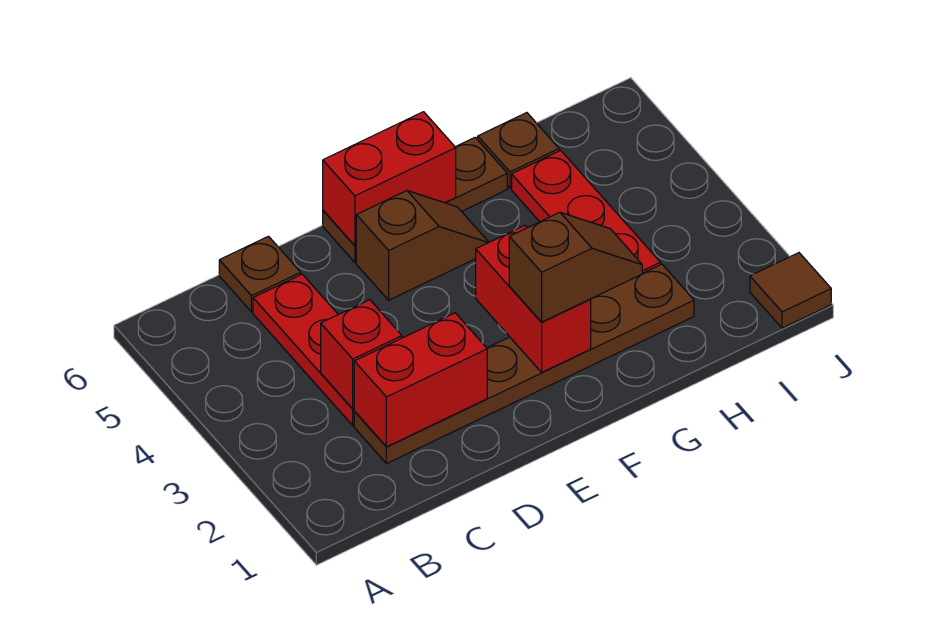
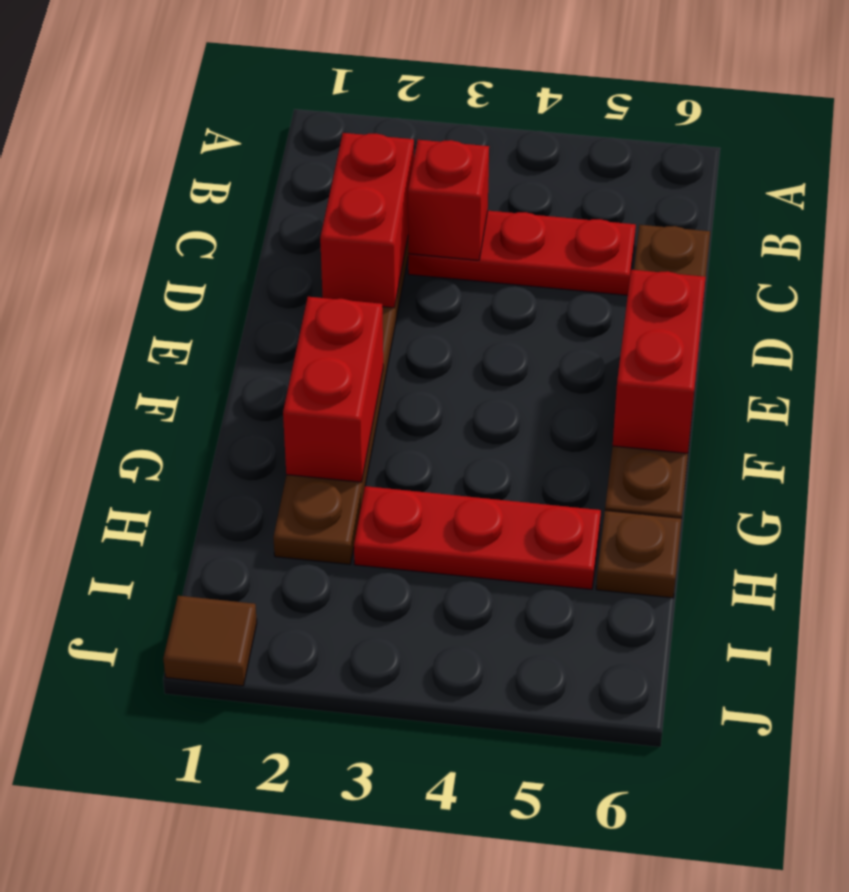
brown slope E5:F5 level 1 top E -> none
red brick F2:F3 level 2 -> red brick F2:G2 level 2
brown slope F2:G2 level 3 top F -> none

